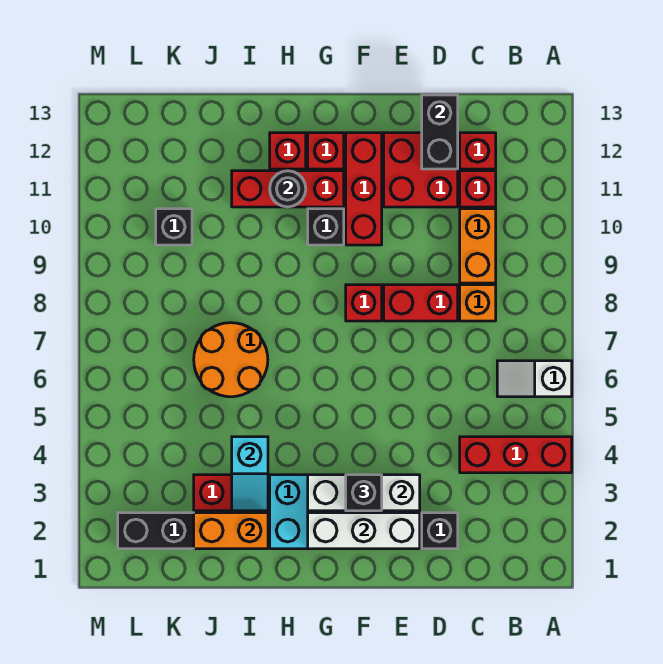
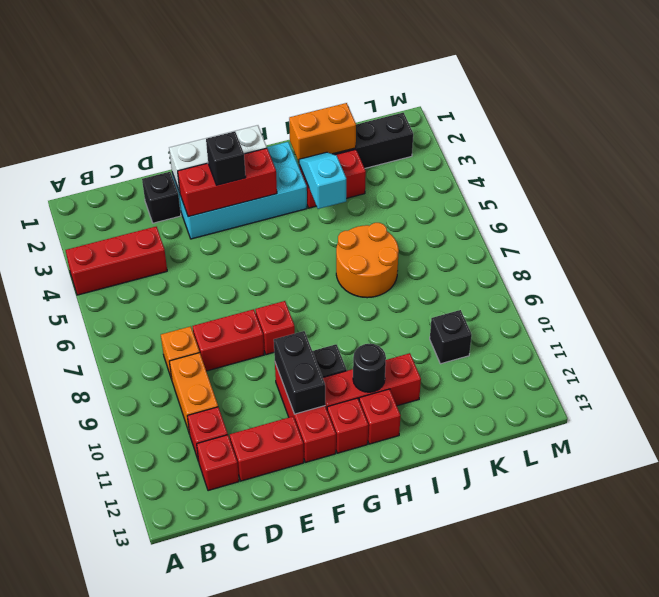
white slope A6:B6 level 1 top A -> none
red brick D11:E12 level 1 -> red brick D12:E12 level 1
black brick D12:D13 level 2 -> black brick F10:F11 level 2
white brick E3:G3 level 2 -> red brick E3:G3 level 2

